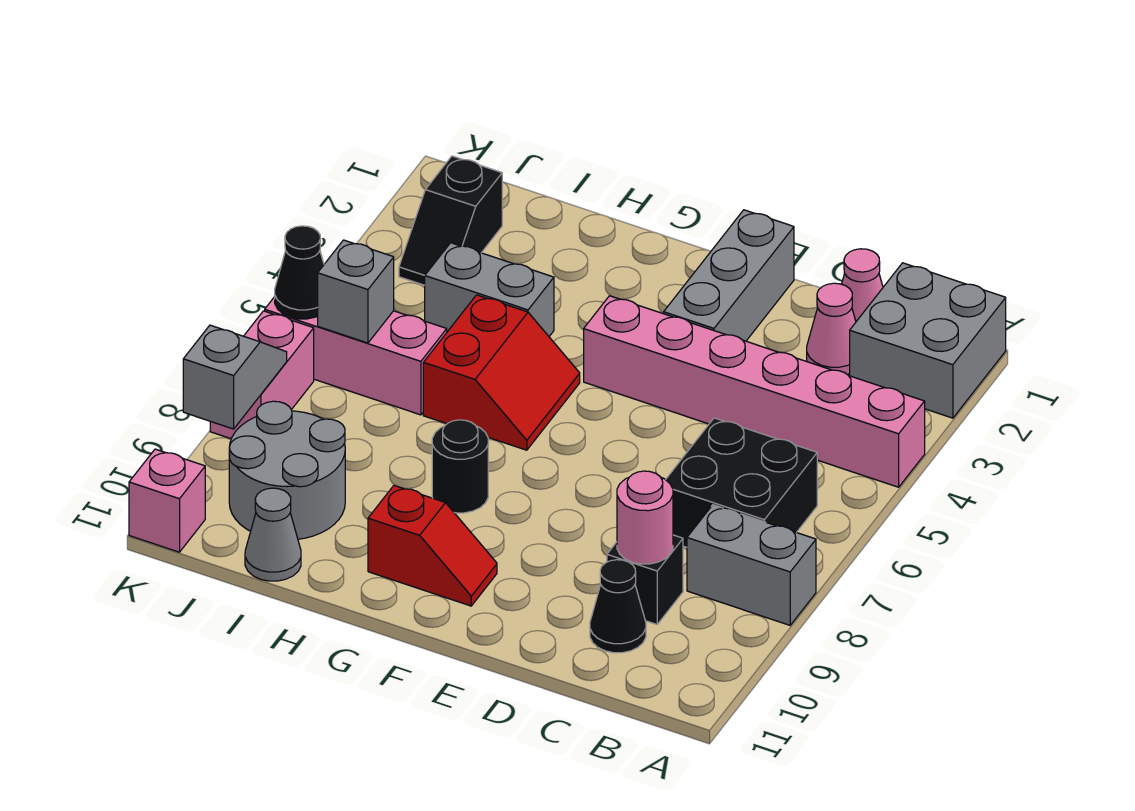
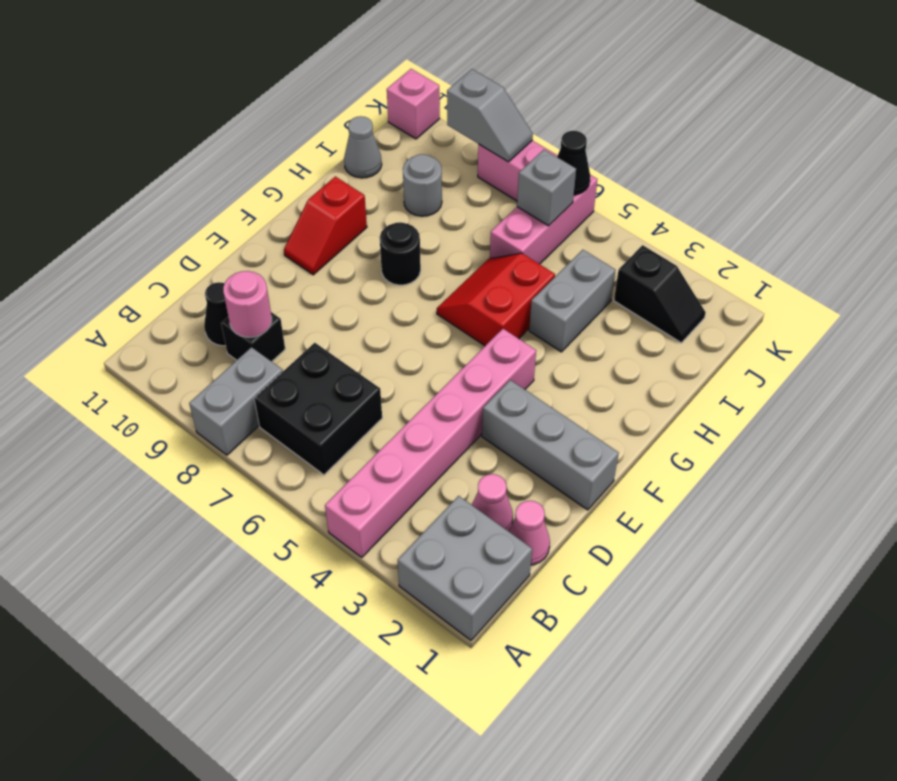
red slope G5:H6 level 1 top H -> red slope G5:H6 level 1 top 5
grey round brick I9:J10 level 1 -> grey round brick I9 level 1
black slope J2:J3 level 1 top 2 -> black slope J2:J3 level 1 top 3

